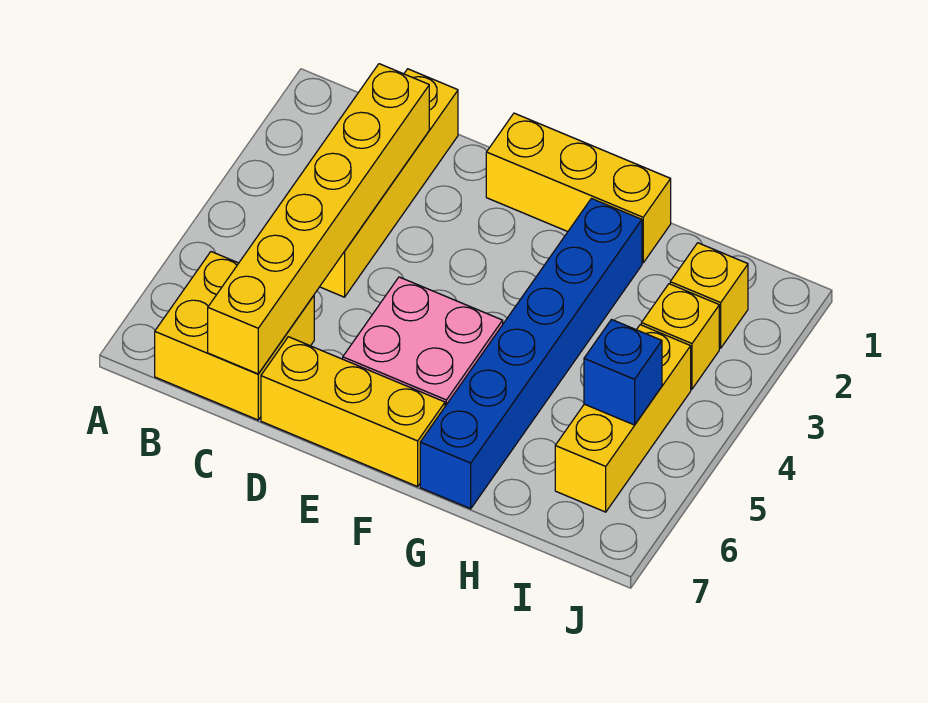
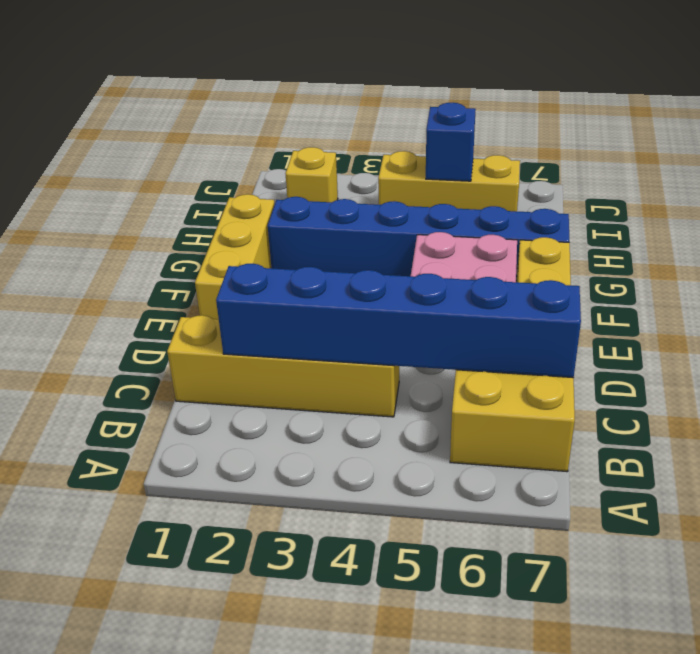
yellow brick C2:C7 level 2 -> blue brick C2:C7 level 2
yellow brick I3 level 1 -> none

